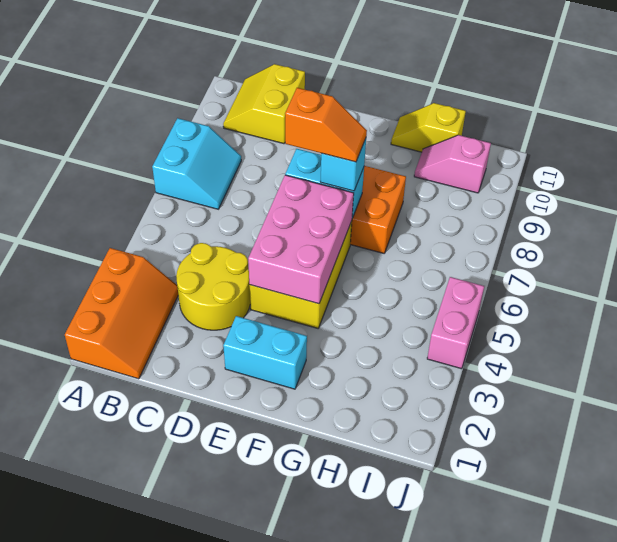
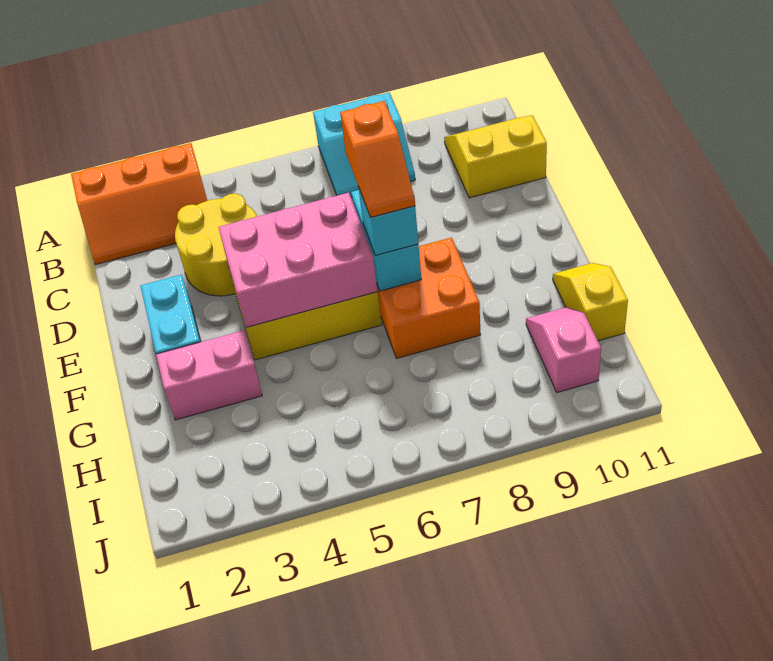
pink brick J4:J5 level 1 -> pink brick G2:G3 level 1

